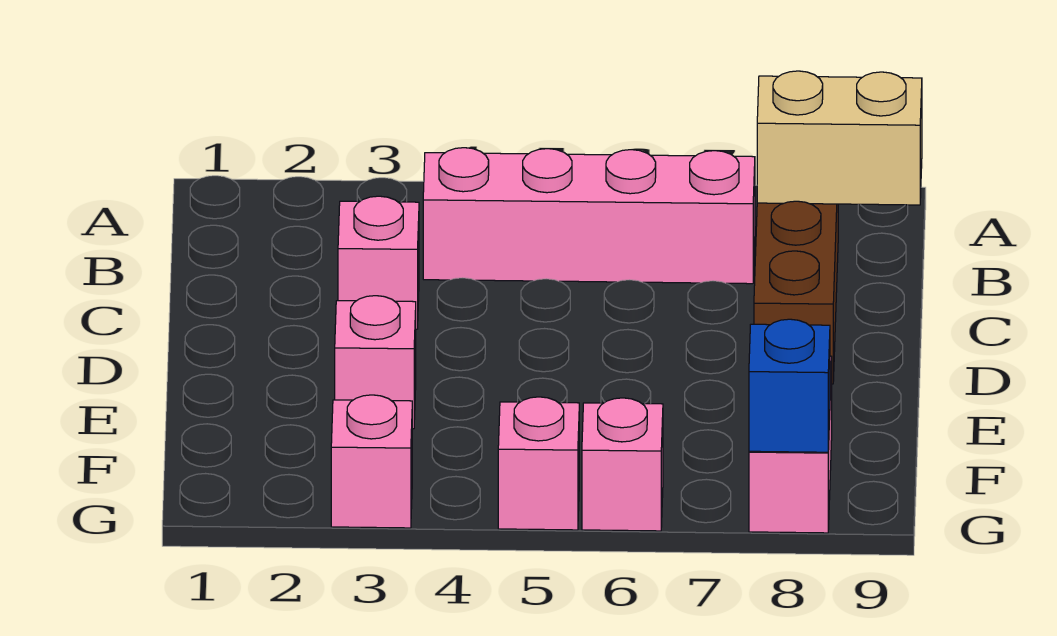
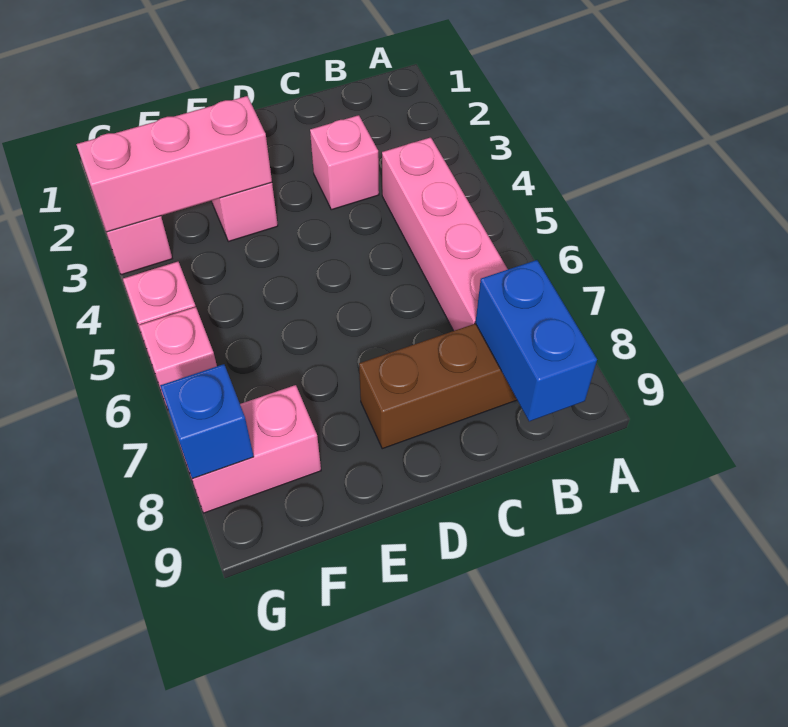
tan brick B8:B9 level 2 -> blue brick B8:B9 level 2
none -> pink brick E3:G3 level 2

